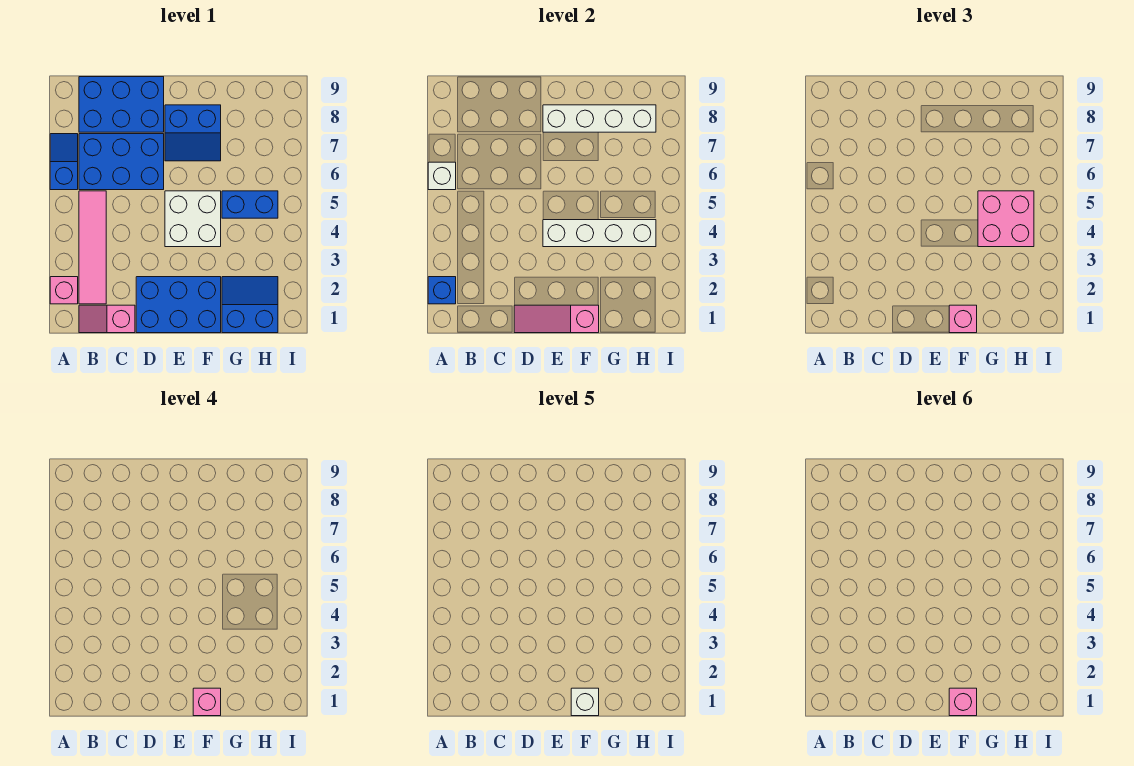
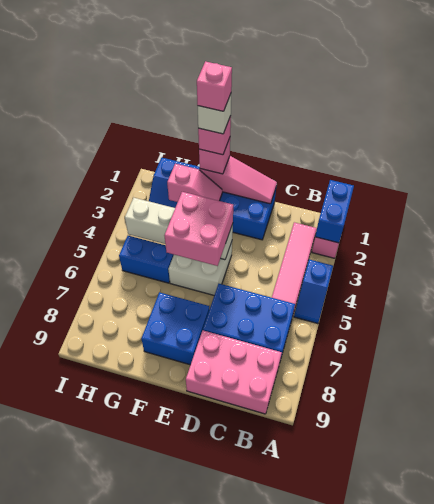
blue brick A2 level 2 -> blue brick A1:A2 level 2
blue slope A6:A7 level 1 top 6 -> blue slope A4:A5 level 1 top 4
white brick A6 level 2 -> none
pink slope B1:C1 level 1 top C -> pink slope F2:G2 level 2 top G
blue brick B8:D9 level 1 -> pink brick B8:D9 level 1
blue slope E7:F8 level 1 top 8 -> blue brick E7:F8 level 1
white brick E8:H8 level 2 -> none
pink brick G4:H5 level 3 -> pink brick E4:F5 level 3

